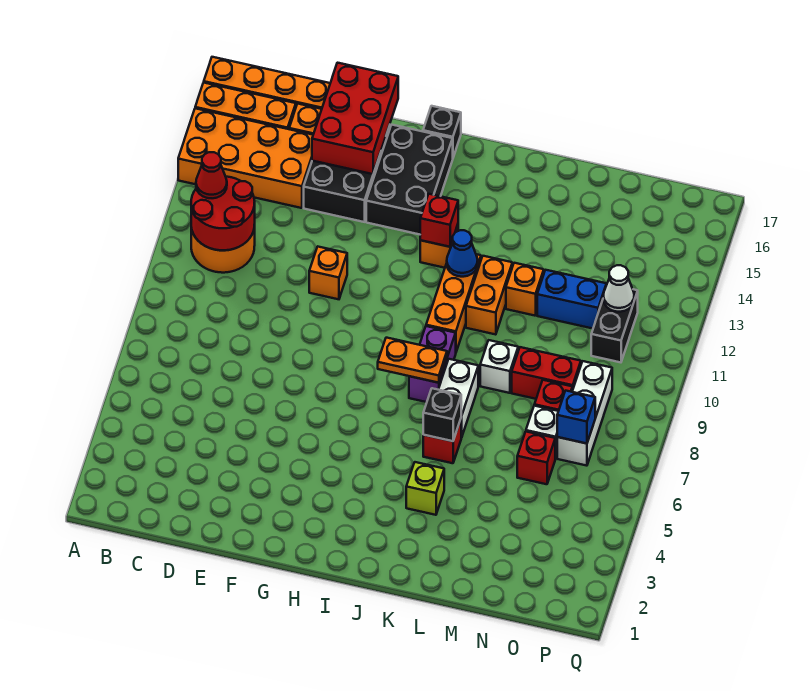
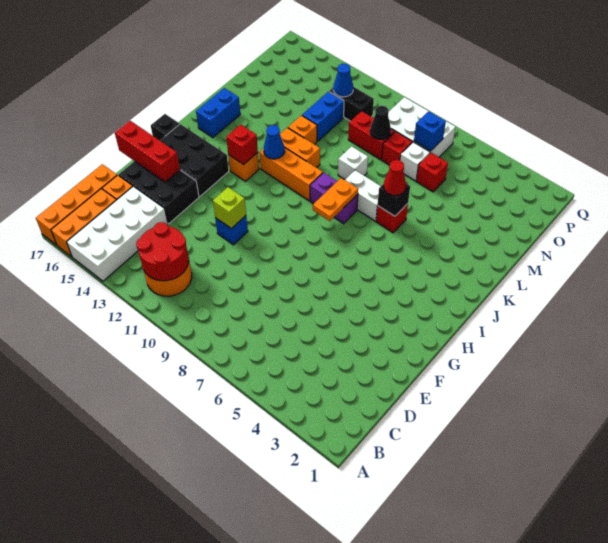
orange brick A14:D15 level 1 -> white brick A14:D15 level 1
red cone B12 level 3 -> red cone K6 level 3
red brick E15:F17 level 2 -> red brick F15:F17 level 2
orange brick F11 level 1 -> blue brick F11 level 1
none -> blue brick J16:K16 level 1
lime brick K4 level 1 -> lime brick F11 level 2
red brick M9:N9 level 1 -> red brick N9:N10 level 1
none -> black cone N9 level 2
white brick O7:O9 level 1 -> white brick O7:P9 level 1
white cone O12 level 2 -> blue cone O12 level 2

